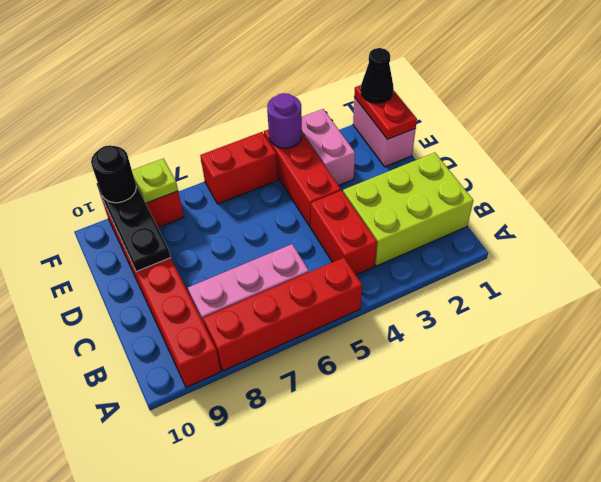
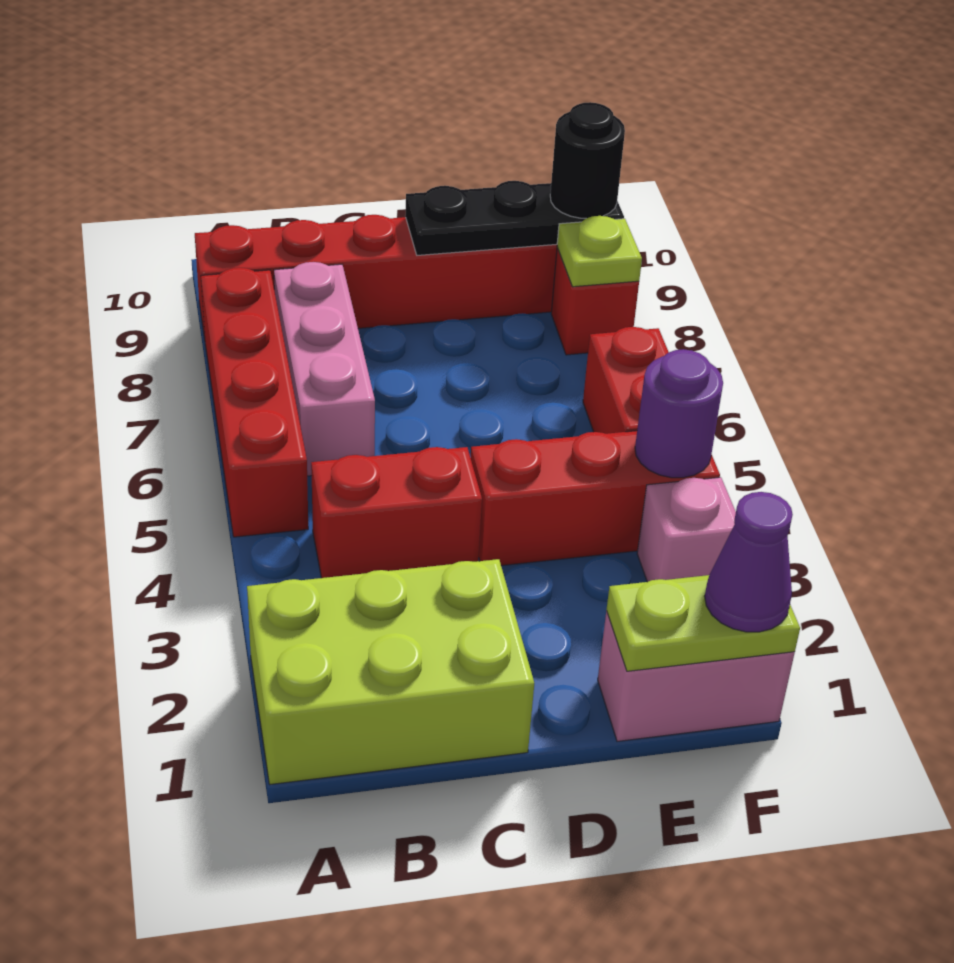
lime brick B1:C3 level 1 -> lime brick A1:C2 level 1
red plate E1:F1 level 2 -> lime plate E1:F1 level 2
pink brick E3:F3 level 1 -> pink brick F3 level 1
black cone F1 level 3 -> purple cone F1 level 3

